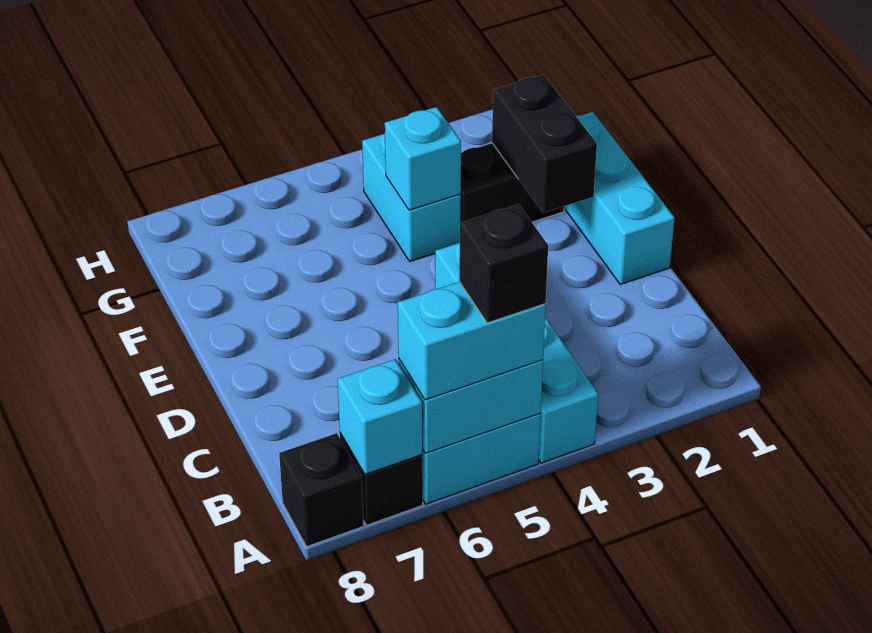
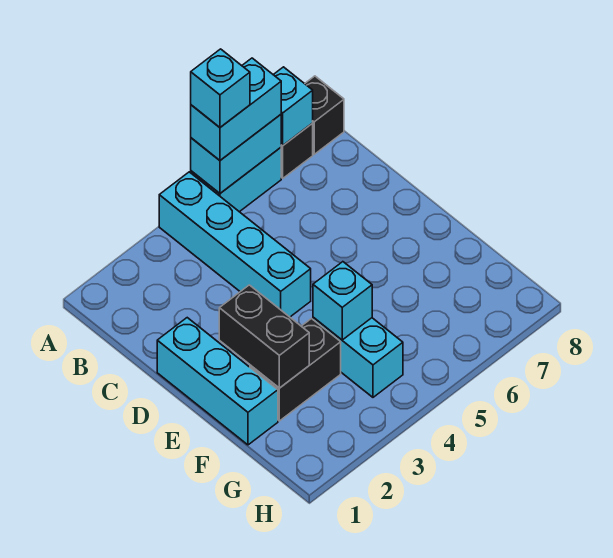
black brick A5 level 4 -> cyan brick A5 level 4

